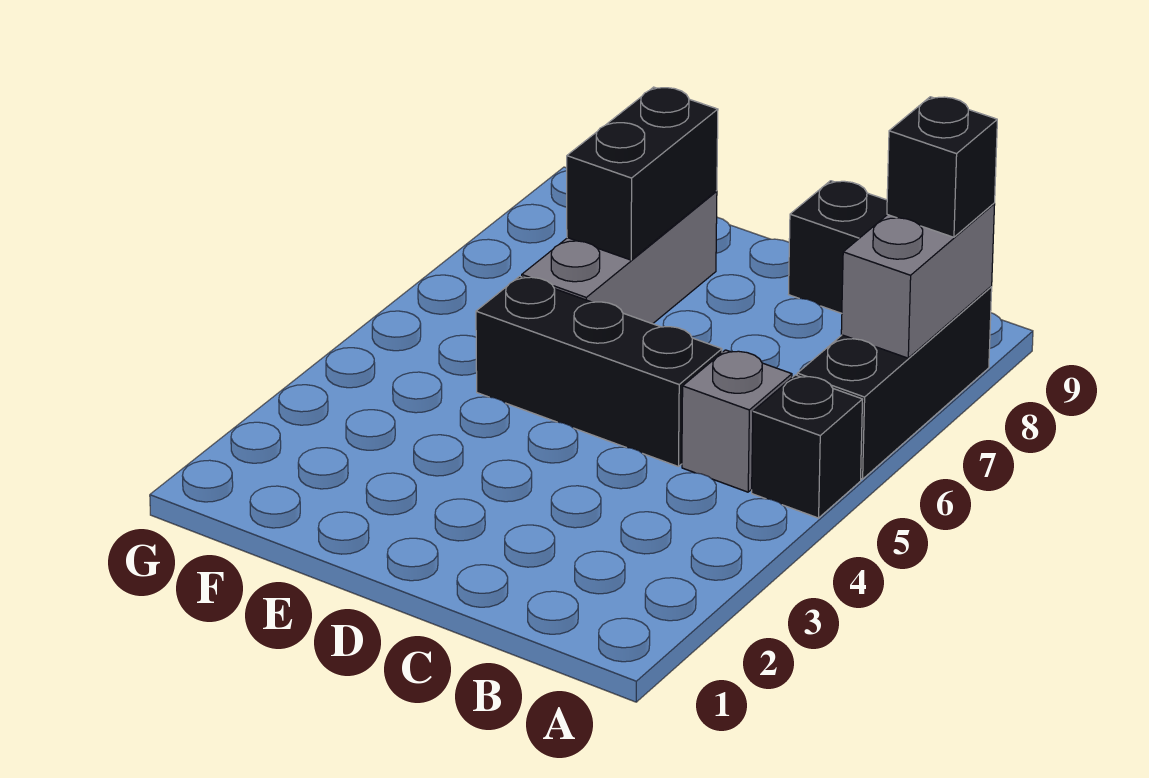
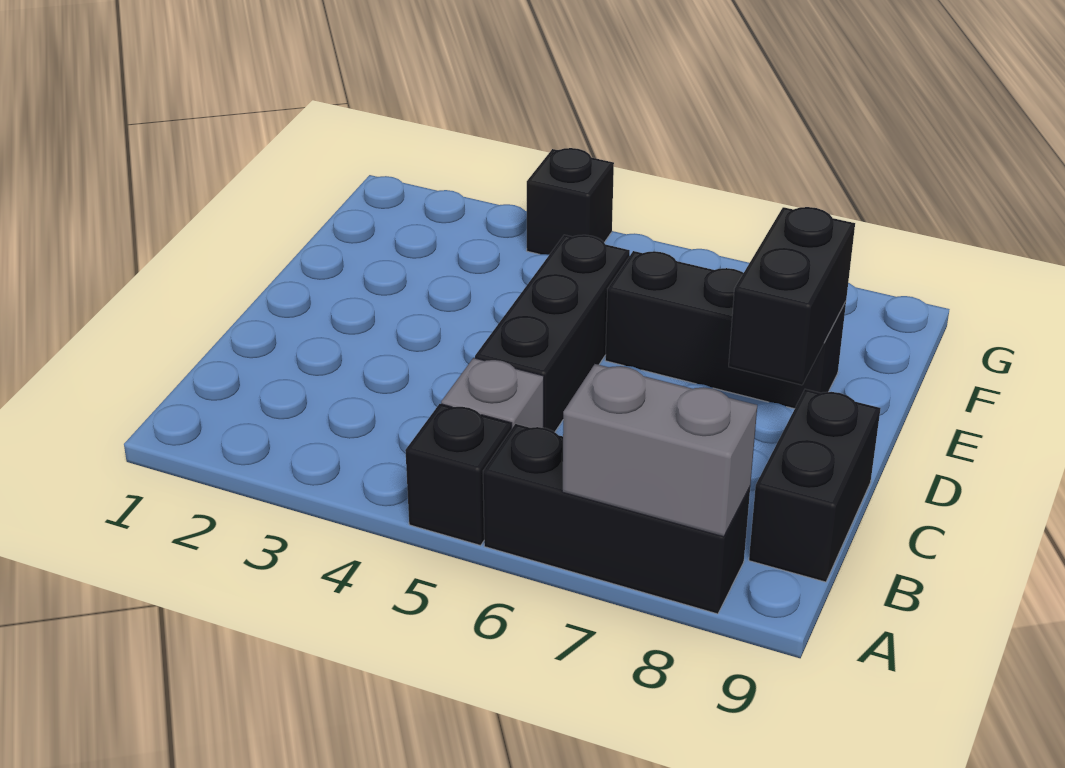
black brick A8 level 3 -> black brick G4 level 1
grey brick E6:E8 level 1 -> black brick E6:E8 level 1
black brick E7:E8 level 2 -> black brick D8:E8 level 2

